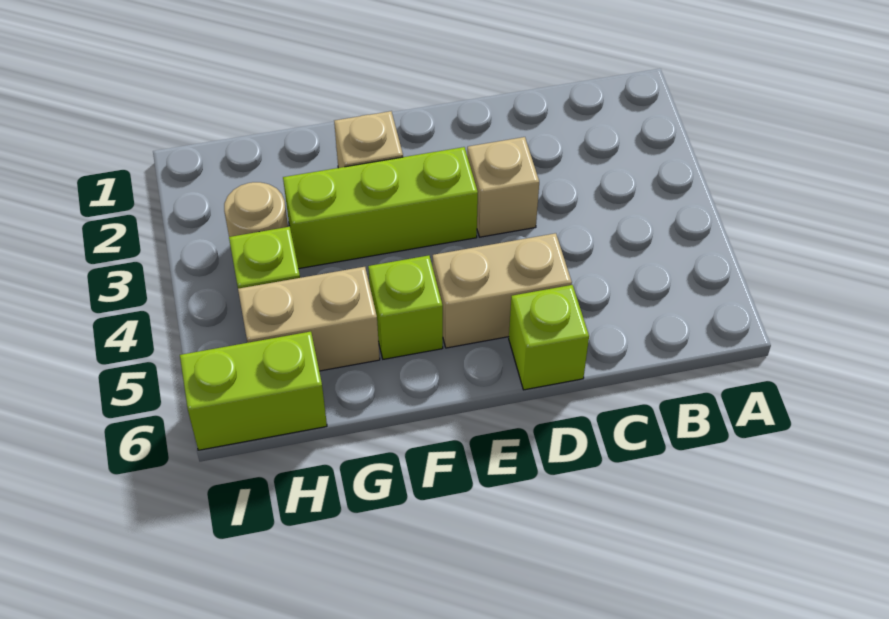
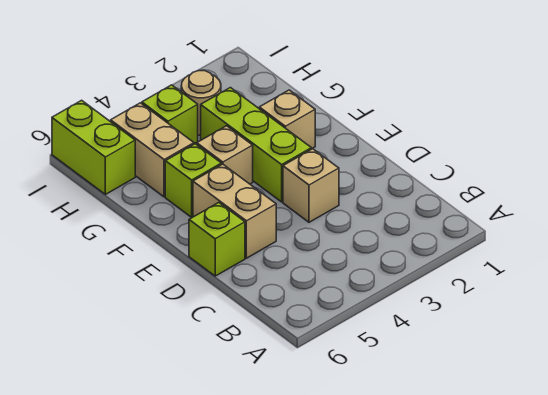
none -> tan brick F4 level 1

